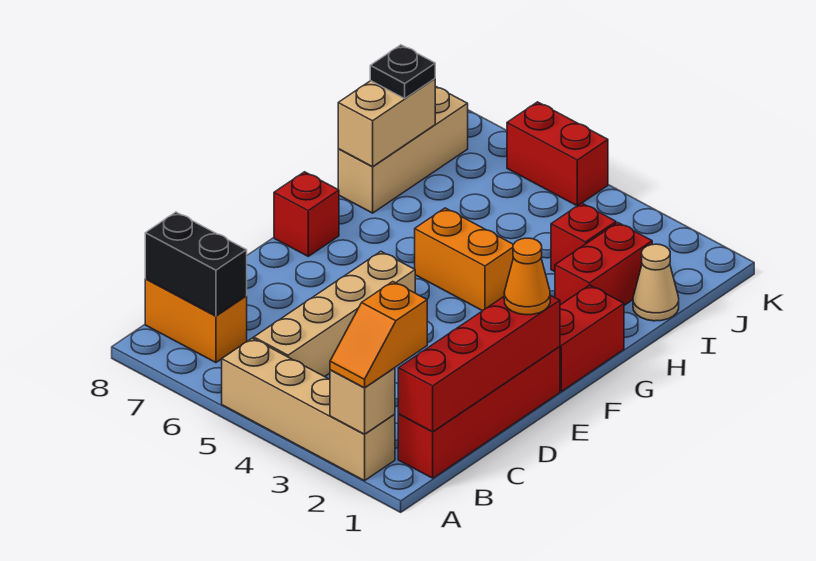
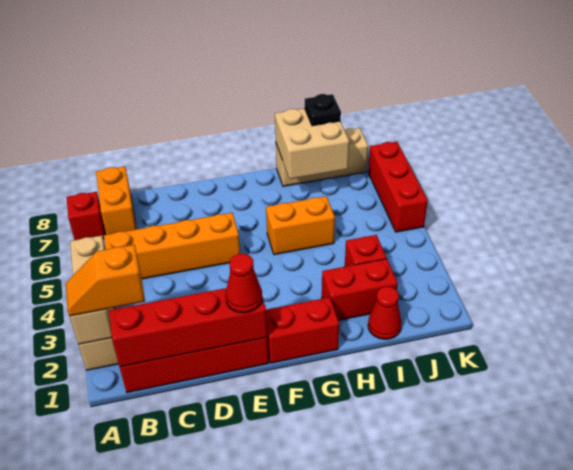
tan brick B5:E5 level 1 -> orange brick B5:E5 level 1
black brick B7:B8 level 2 -> none
orange cone E1 level 3 -> red cone E1 level 3
red brick F8 level 1 -> red brick A7 level 1
orange brick G4:G5 level 1 -> orange brick G5:H5 level 1
tan brick H8:I8 level 2 -> tan brick H7:I8 level 2
tan cone I1 level 1 -> red cone I1 level 1
red brick K5:K6 level 1 -> red brick K5:K7 level 1

